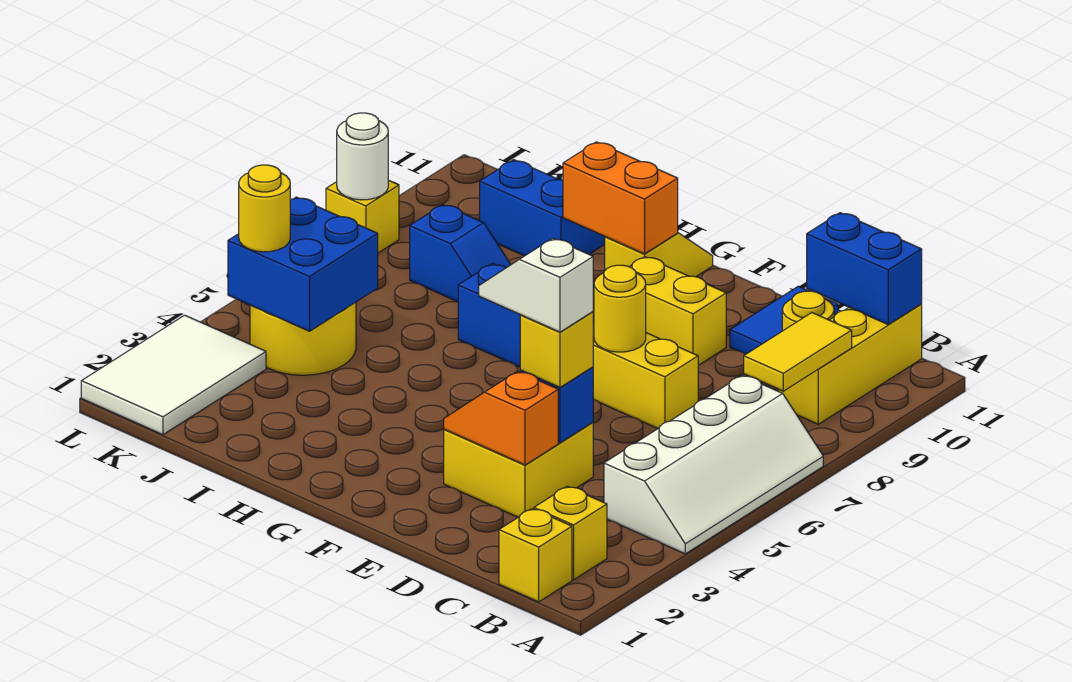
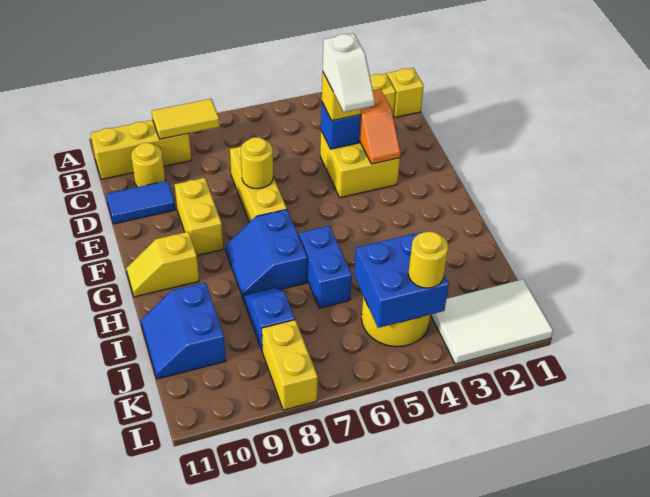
white slope A4:B7 level 1 top B -> none
blue brick B11:C11 level 2 -> blue brick H6:I6 level 1
orange brick G10:H10 level 2 -> none
yellow brick L8 level 1 -> yellow brick K8:L8 level 1
white round brick L8 level 2 -> none

